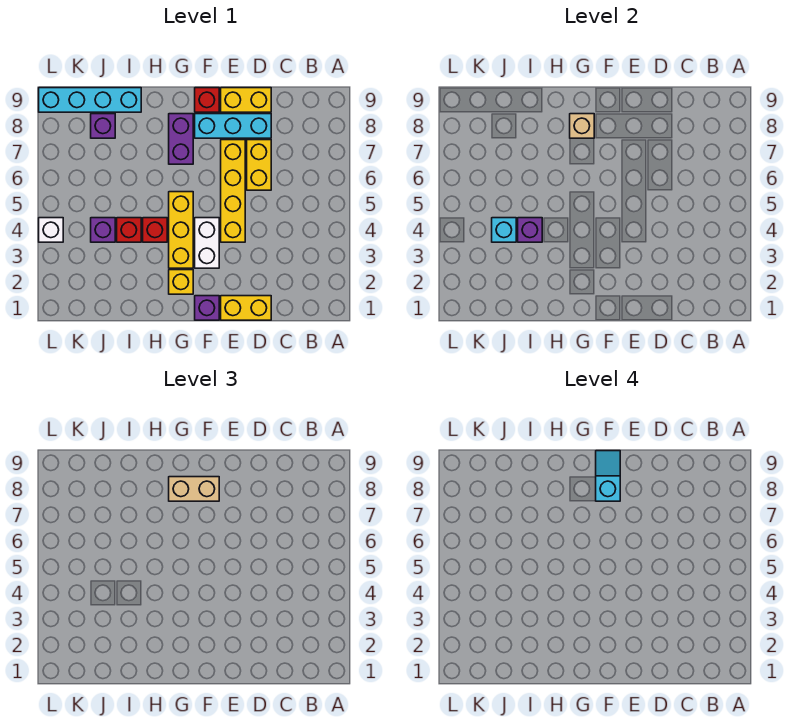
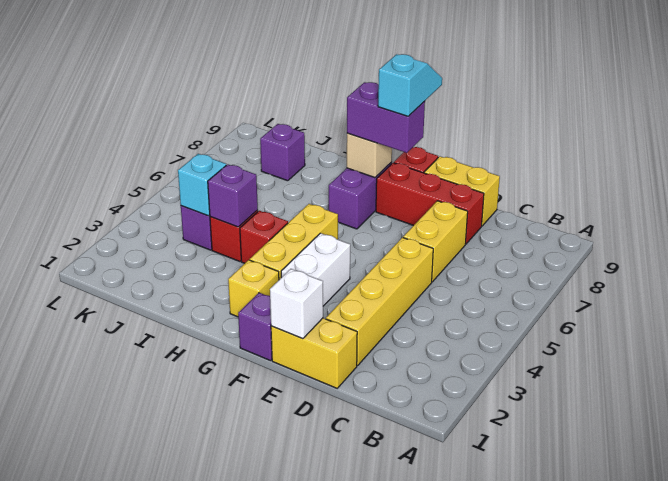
cyan brick D8:F8 level 1 -> red brick D8:F8 level 1
yellow brick E4:E7 level 1 -> yellow brick D2:D5 level 1
tan brick F8:G8 level 3 -> purple brick F8:G8 level 3
cyan brick I9:L9 level 1 -> none
white brick L4 level 1 -> white brick E1 level 2

